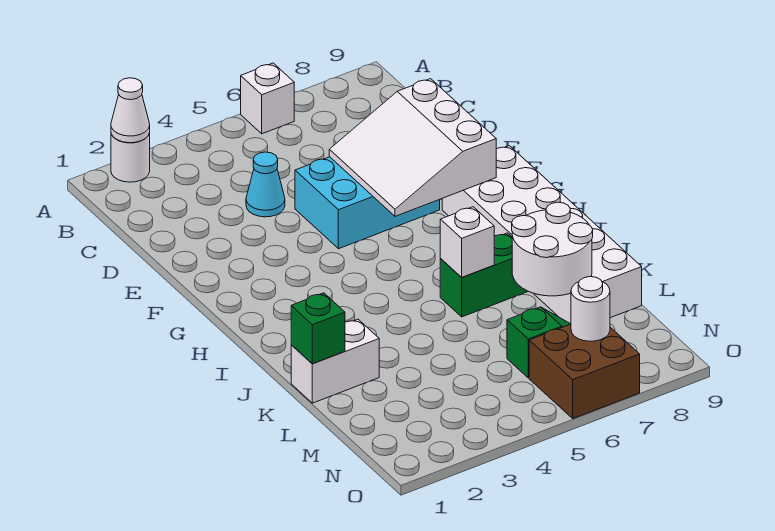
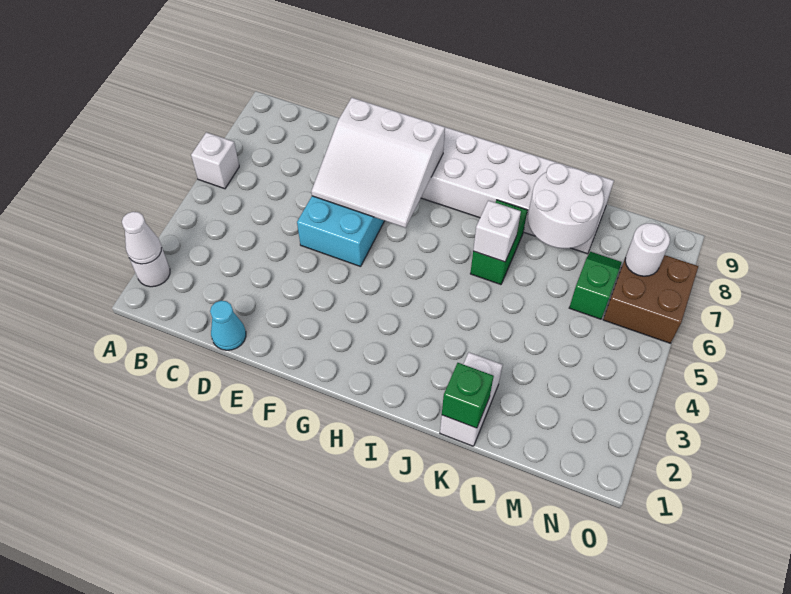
cyan cone D4 level 1 -> cyan cone D1 level 1

